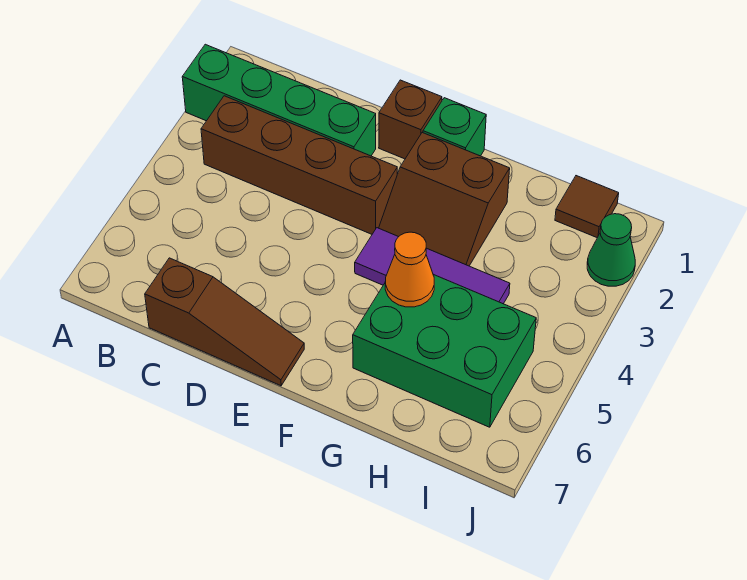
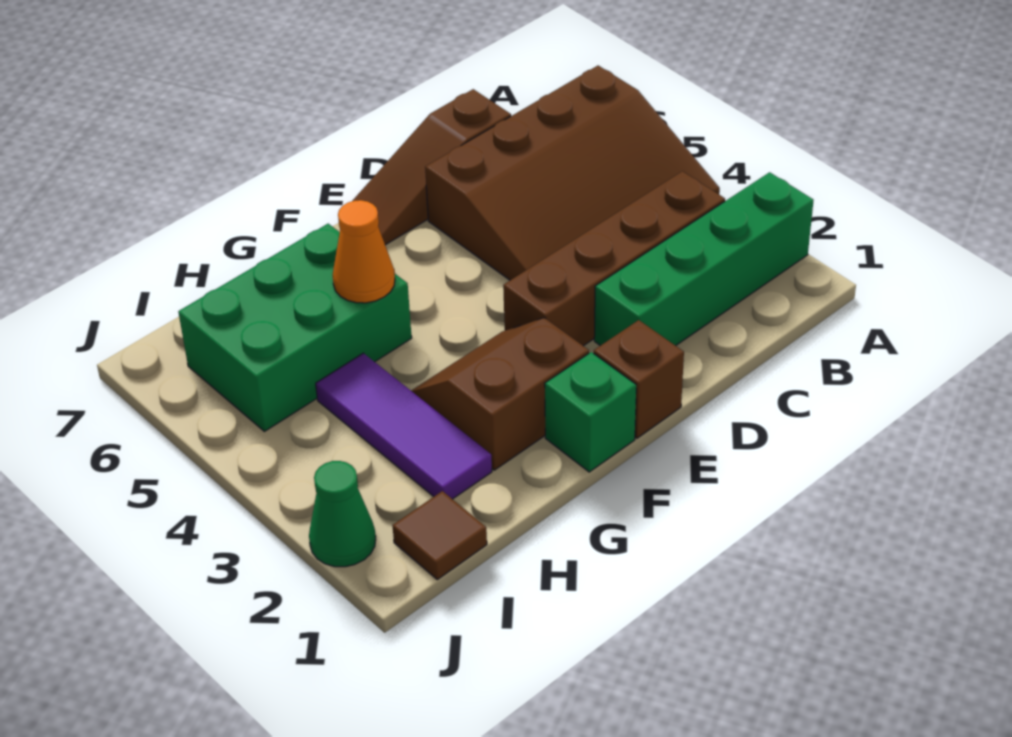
none -> brown slope A4:D6 level 1 top 6
purple tile F4:H4 level 1 -> purple tile H2:H4 level 1

